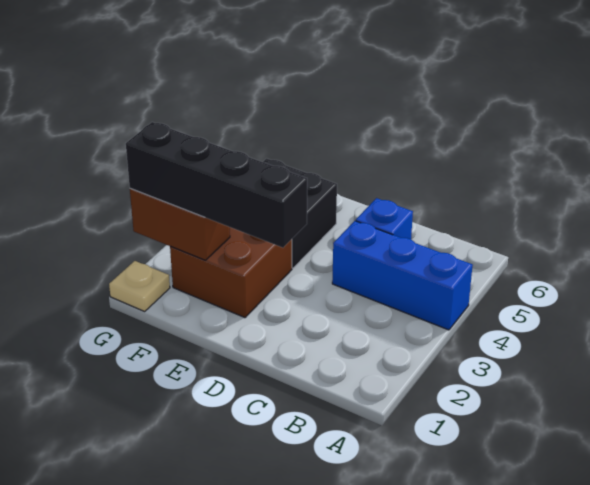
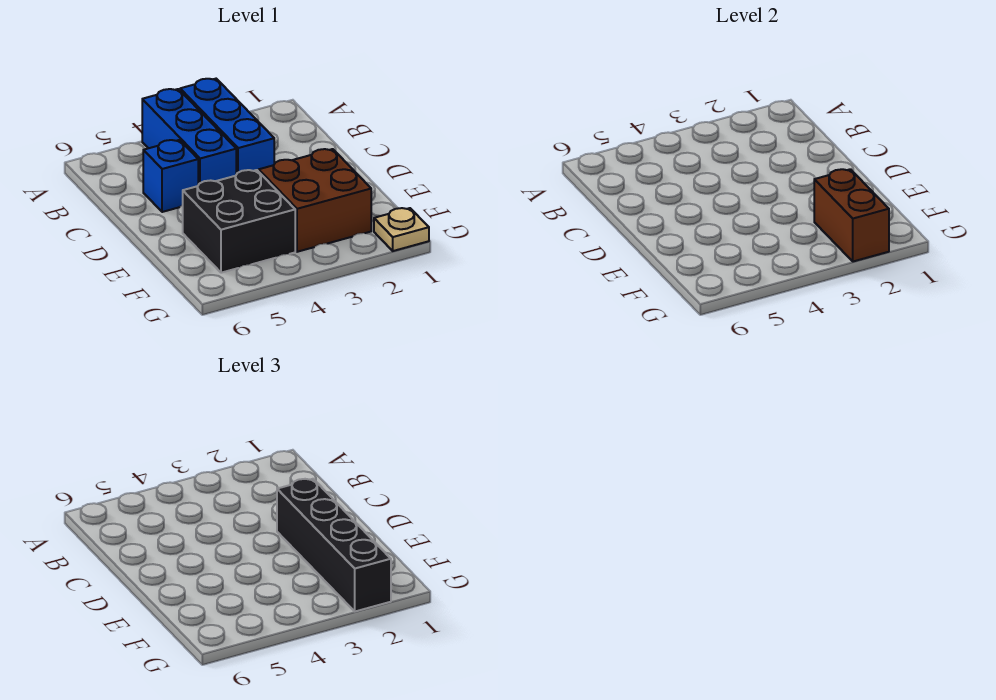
none -> blue brick A3:C3 level 1

